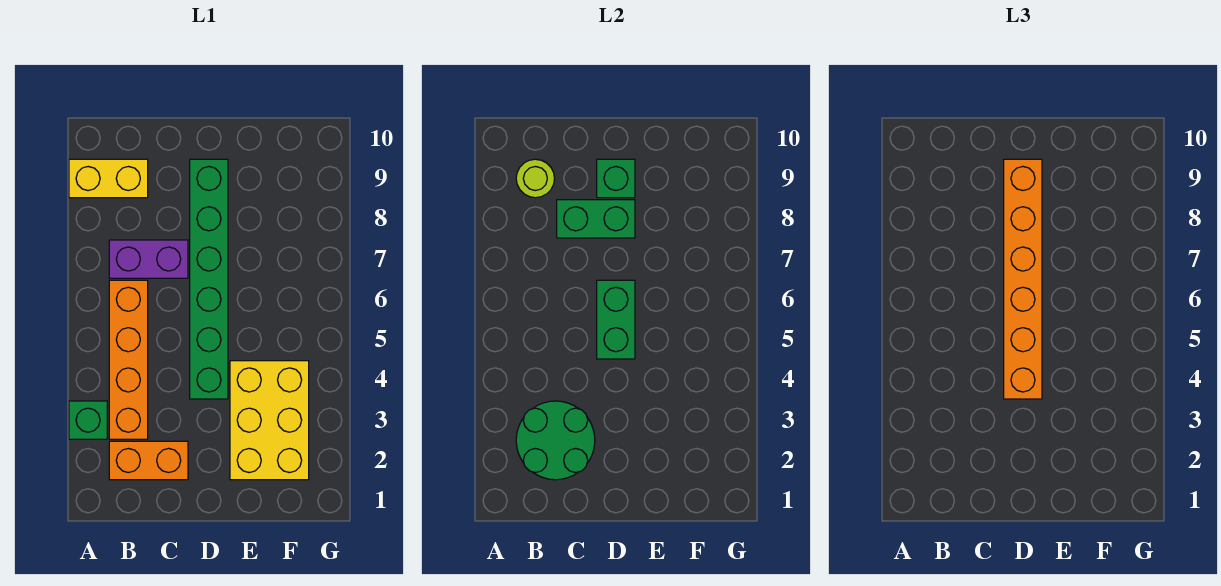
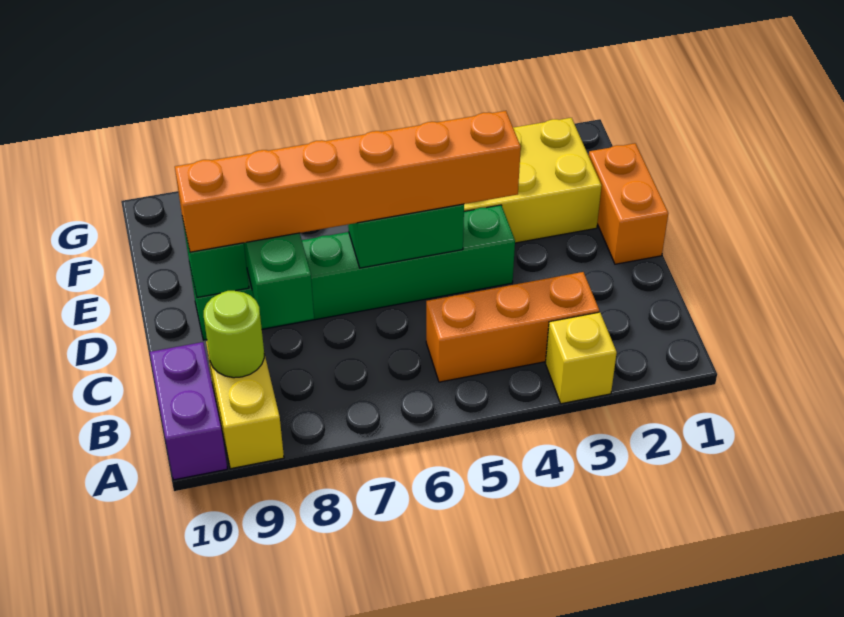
green brick A3 level 1 -> yellow brick A3 level 1
orange brick B2:C2 level 1 -> orange brick D1:E1 level 1
green round brick B2:C3 level 2 -> none
orange brick B3:B6 level 1 -> orange brick B3:B5 level 1
purple brick B7:C7 level 1 -> purple brick A10:B10 level 1

